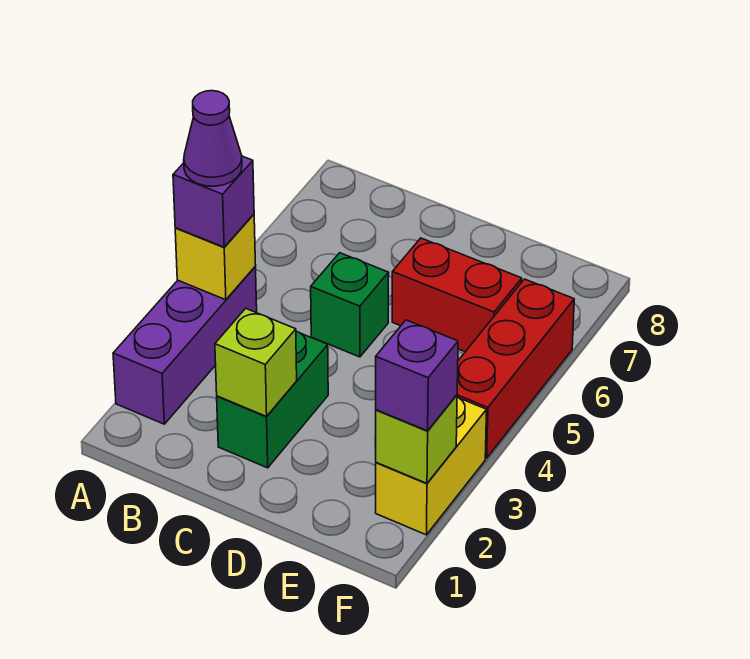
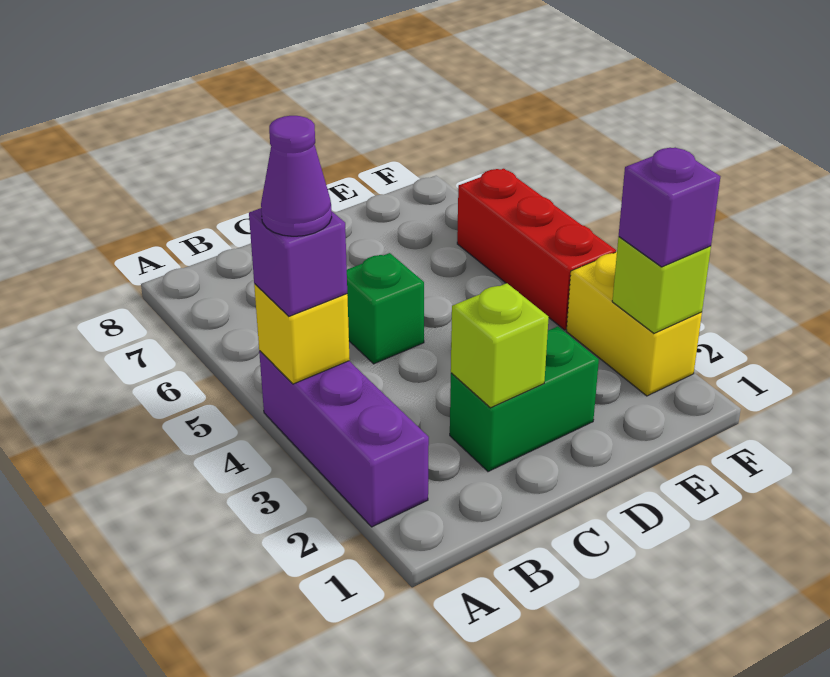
green brick C2:C3 level 1 -> green brick C2:D2 level 1
red brick D6:E6 level 1 -> none

